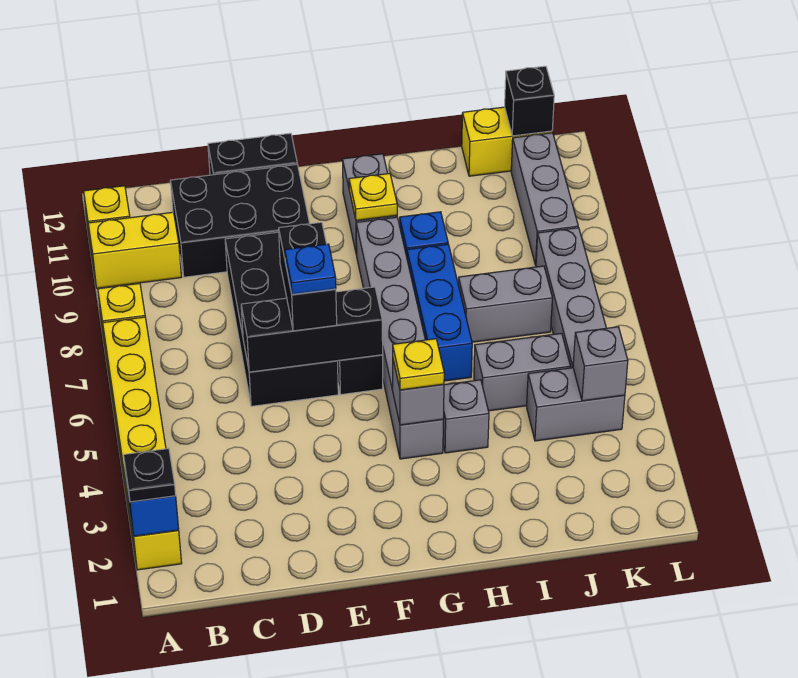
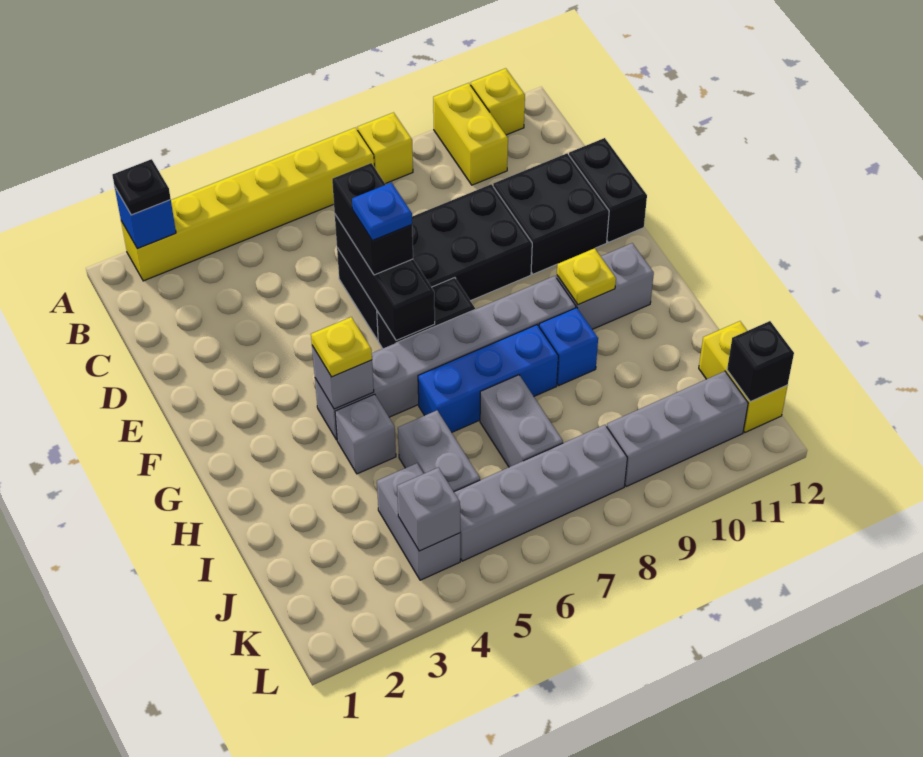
black brick C10:E11 level 1 -> black brick D10:E11 level 1
black brick E6:E7 level 3 -> black brick D6:E6 level 3

